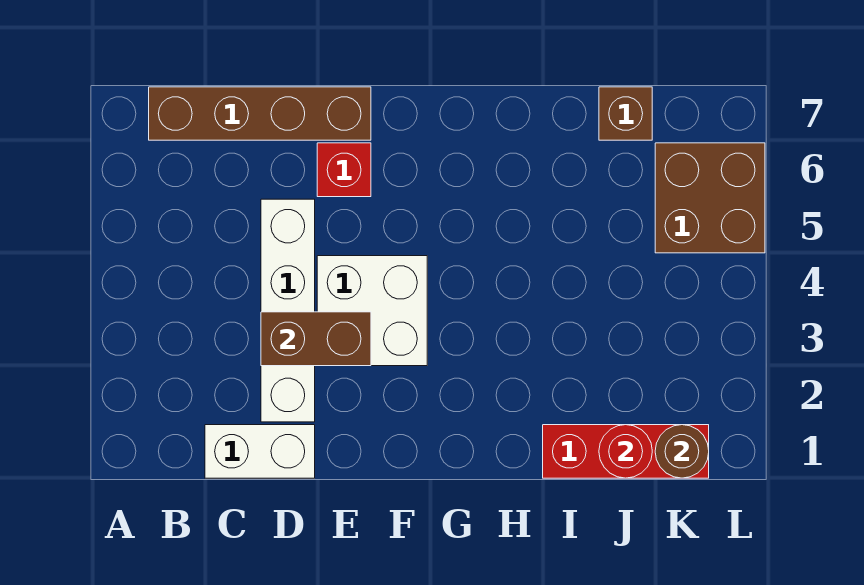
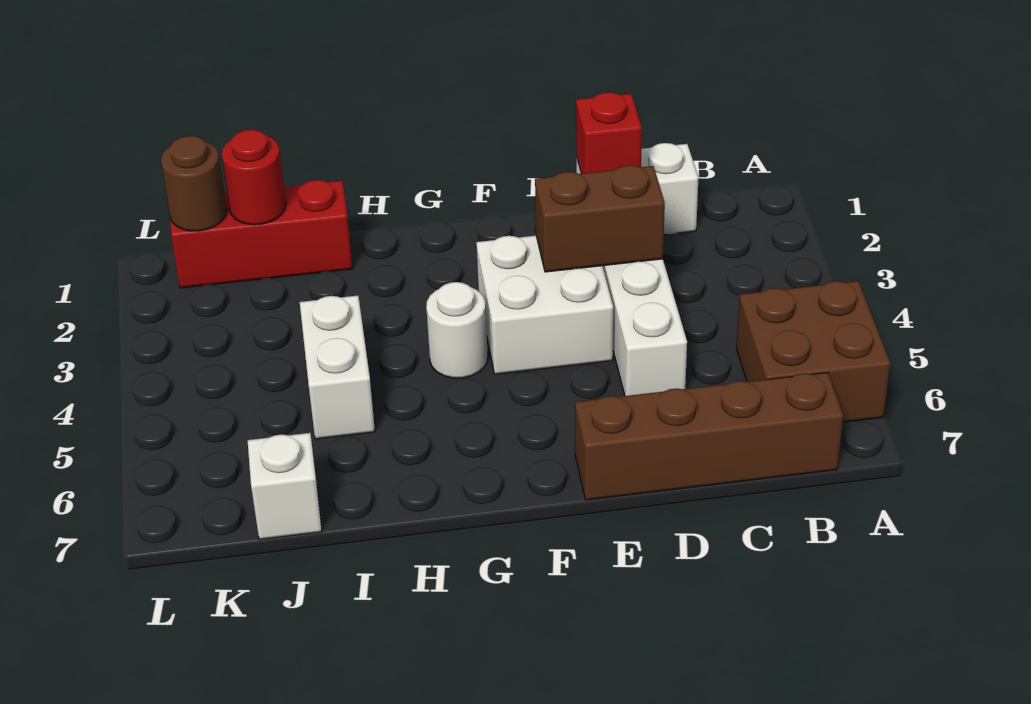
red brick E6 level 1 -> red brick D1 level 2
none -> white round brick G4 level 1
none -> white brick I4:I5 level 1
brown brick J7 level 1 -> white brick J7 level 1
brown brick K5:L6 level 1 -> brown brick A5:B6 level 1

